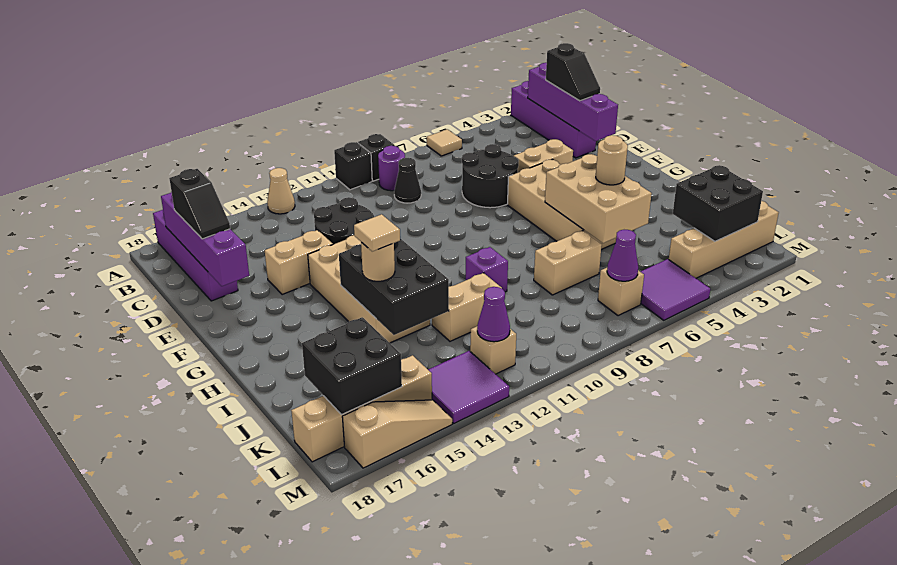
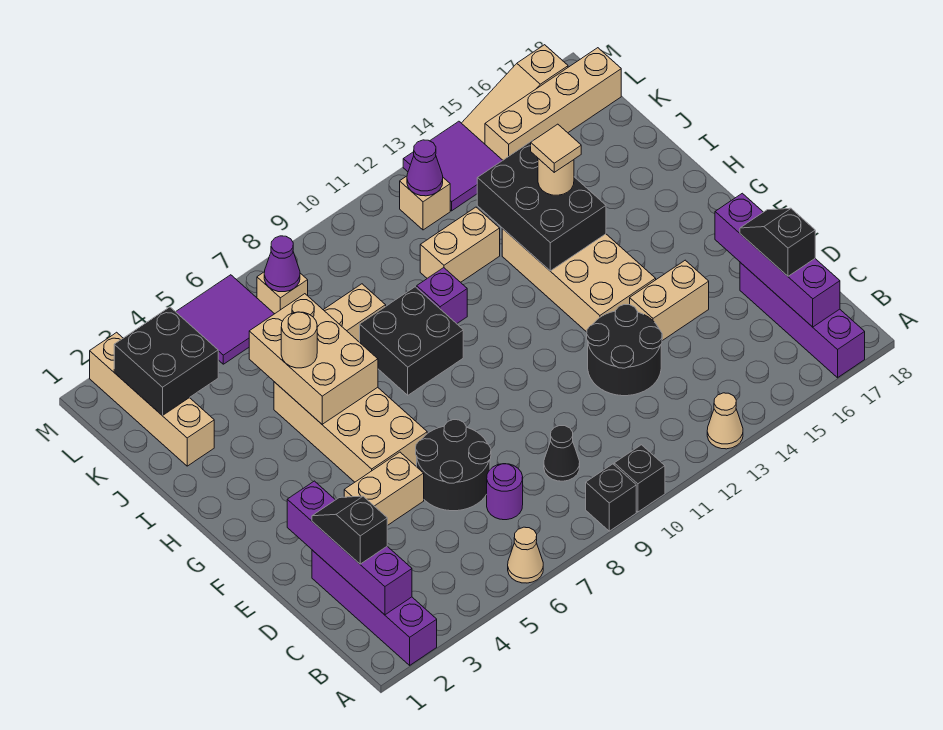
tan tile A6 level 1 -> tan cone A6 level 1
purple round brick B9 level 1 -> purple round brick C7 level 1
black brick K16:L17 level 2 -> black brick H8:I9 level 1
tan brick L1:L4 level 1 -> tan brick J2:M2 level 1

